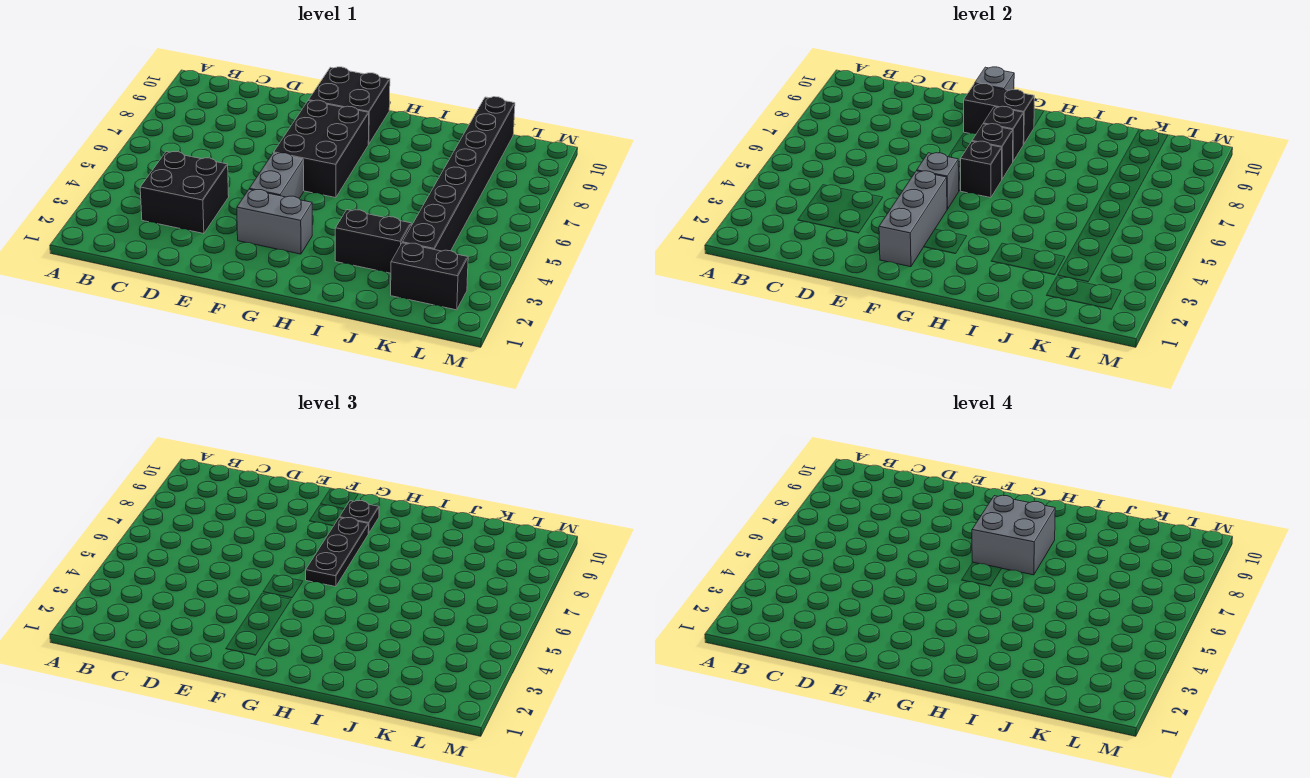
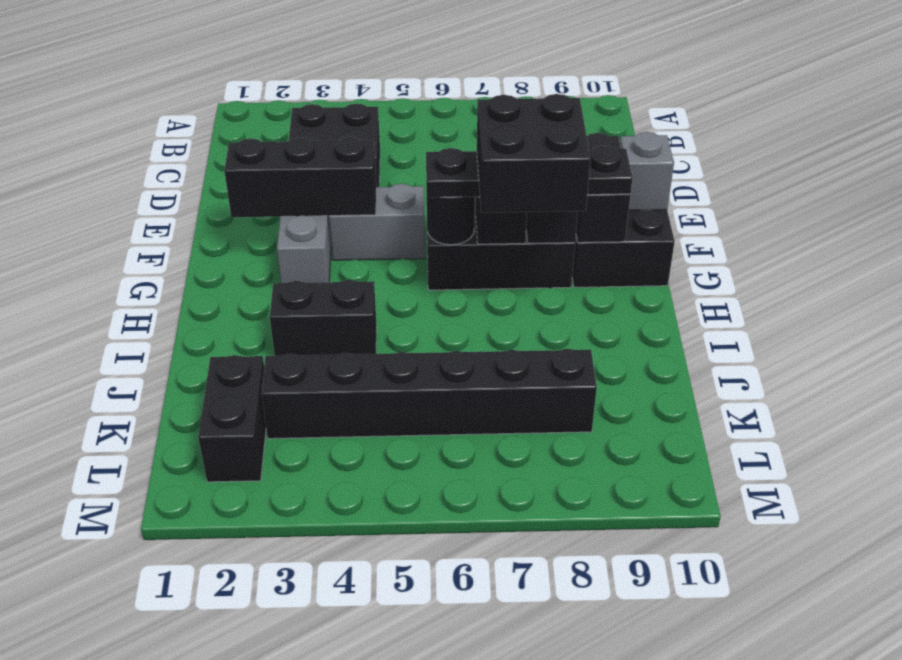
grey brick F2:F4 level 2 -> black brick F2:F4 level 2
grey brick F5 level 2 -> none
black brick G6 level 2 -> black round brick G6 level 2
grey brick G7:H8 level 4 -> black brick G7:H8 level 4
black brick I3:J3 level 1 -> black brick I3:I4 level 1
black brick K3:K10 level 1 -> black brick K3:K8 level 1

